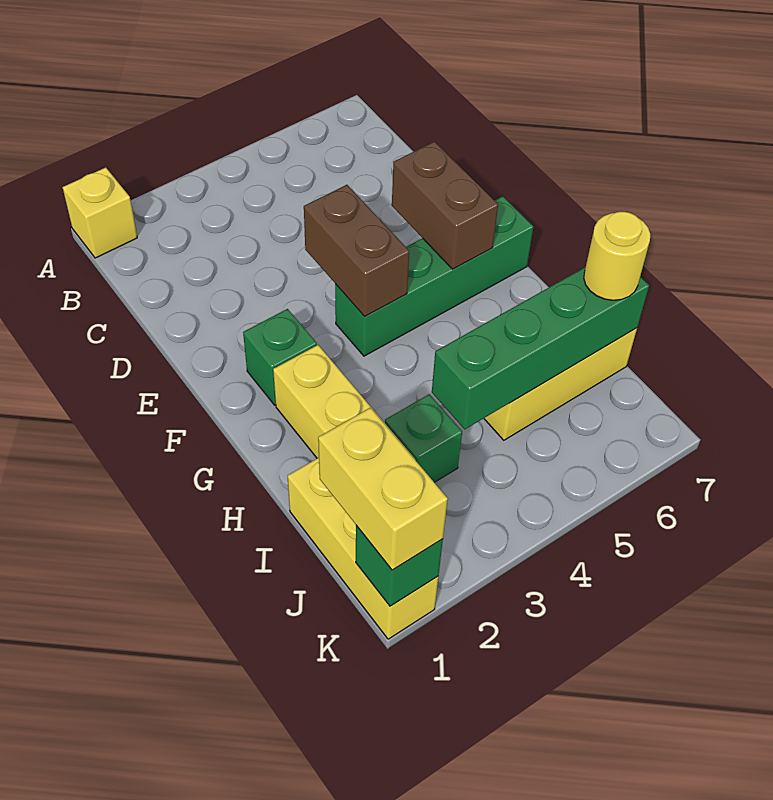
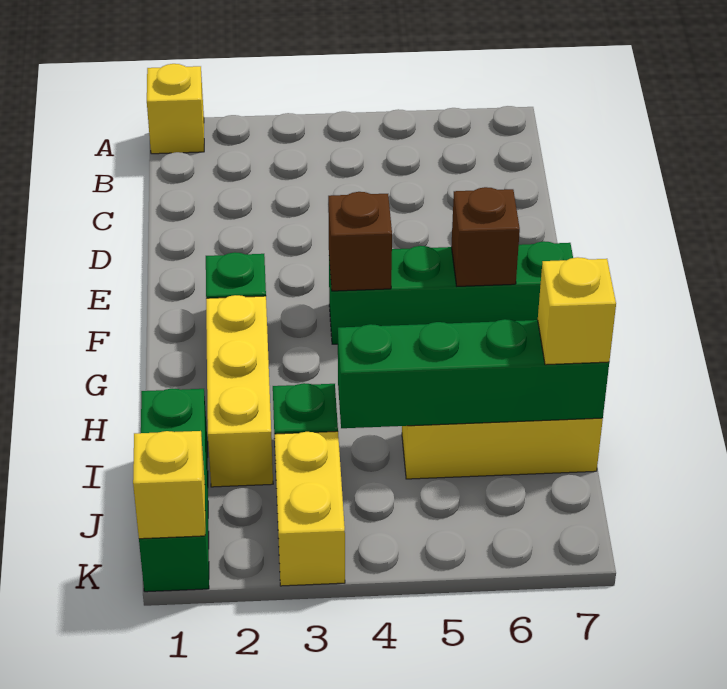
brown brick E4:F4 level 2 -> brown brick F4 level 2
brown brick E6:F6 level 2 -> brown brick F6 level 2
yellow brick I1:K1 level 1 -> green brick I1:K1 level 1
yellow round brick I7 level 3 -> yellow brick I7 level 3
yellow brick J1:K1 level 3 -> yellow brick J3:K3 level 1
green brick K1 level 2 -> yellow brick K1 level 2

